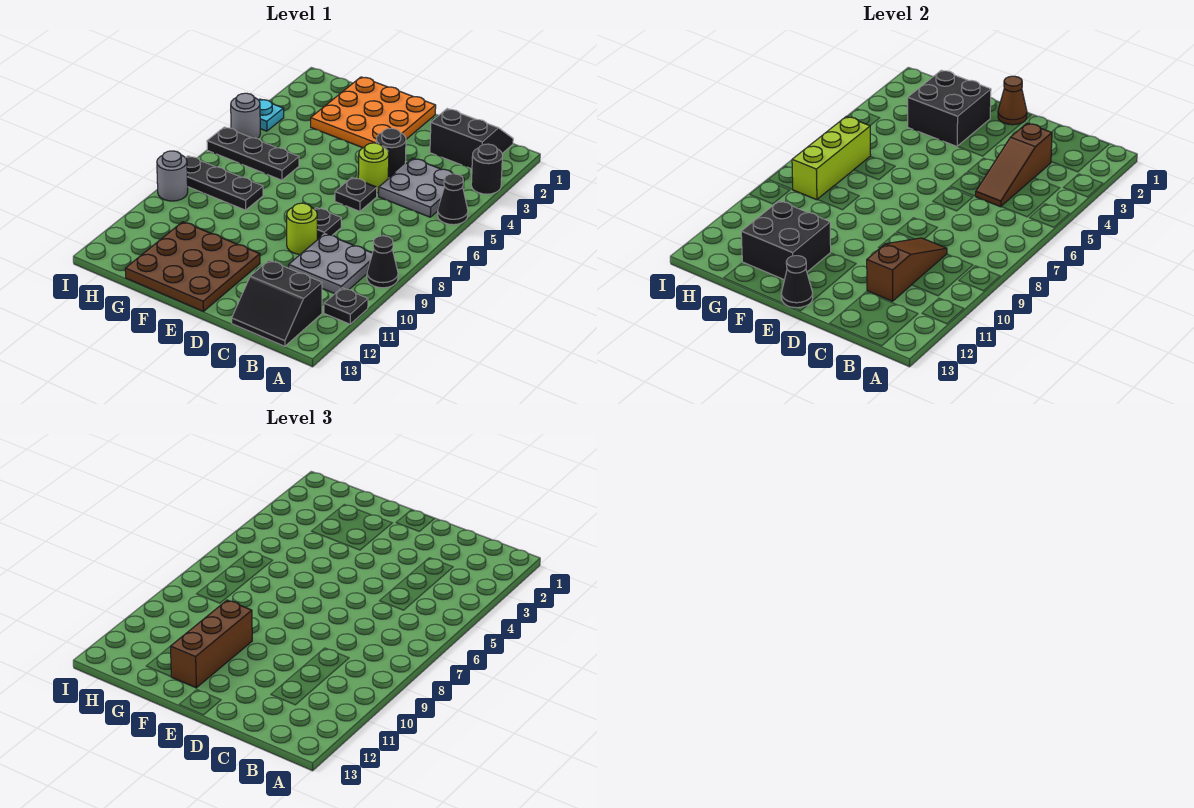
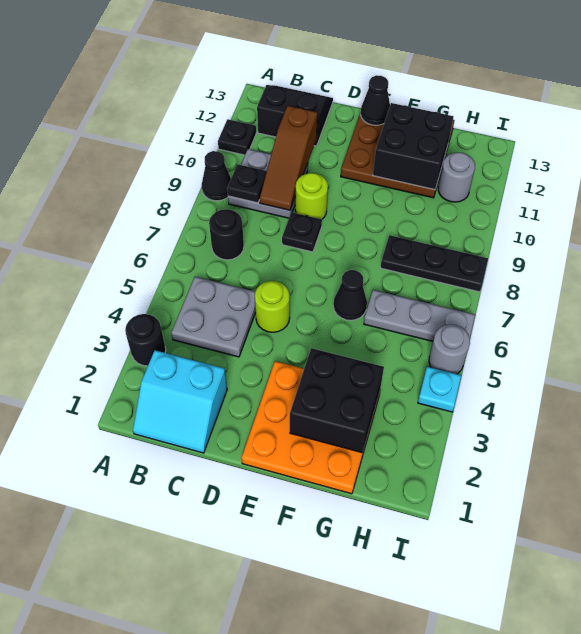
black cone A5 level 1 -> black cone F6 level 1
black slope B1:C2 level 1 top 2 -> cyan slope B1:C2 level 1 top 2
brown slope C3:C5 level 2 top 3 -> none
black round brick D4 level 1 -> black round brick B7 level 1
black plate D6 level 1 -> black plate B9 level 2
brown cone E1 level 2 -> none
brown brick F10:F12 level 3 -> none
black plate G6:I6 level 1 -> grey plate G6:I6 level 1
lime brick H6:H8 level 2 -> none
grey round brick I9 level 1 -> grey round brick H11 level 1

